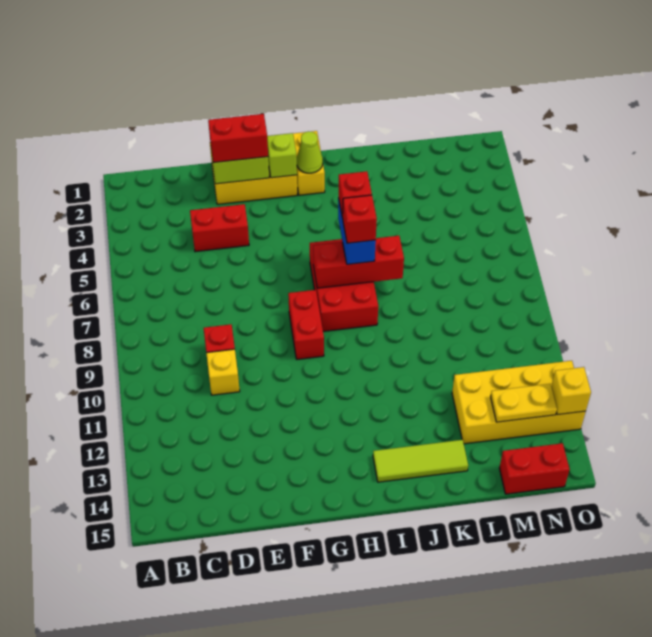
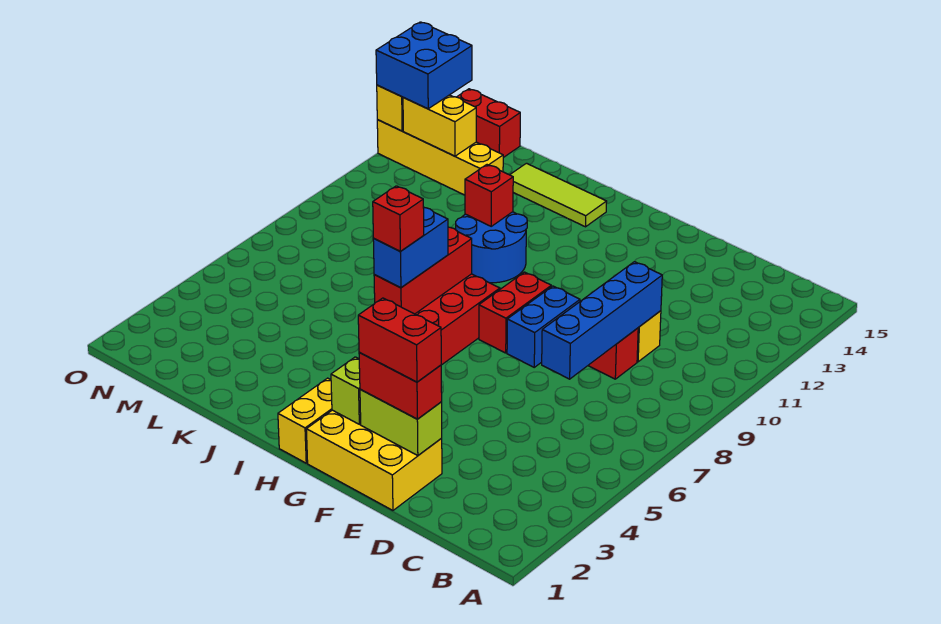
red brick D4:E4 level 1 -> red brick E2:F2 level 4
none -> blue brick D7:D10 level 2
none -> blue brick F8:F9 level 1
lime cone H2 level 2 -> none
red brick H7:J7 level 2 -> red brick I6:I8 level 2
red brick I7 level 4 -> red brick J11 level 2
none -> blue round brick I10:J11 level 1
yellow brick L12:O13 level 1 -> yellow brick L13:O13 level 1
yellow plate M13:N13 level 2 -> yellow brick M13:N13 level 2
none -> blue brick N13:O14 level 3

